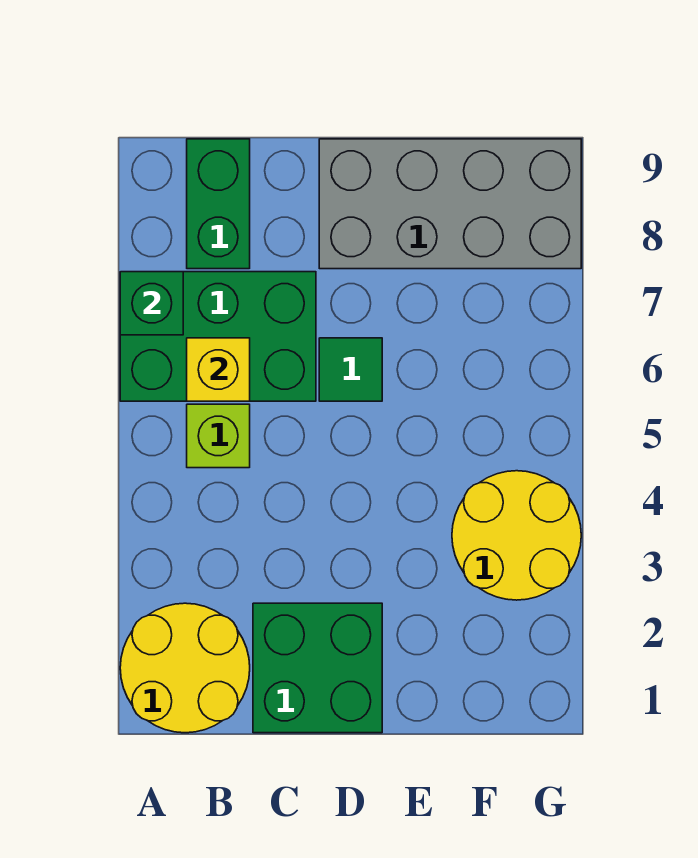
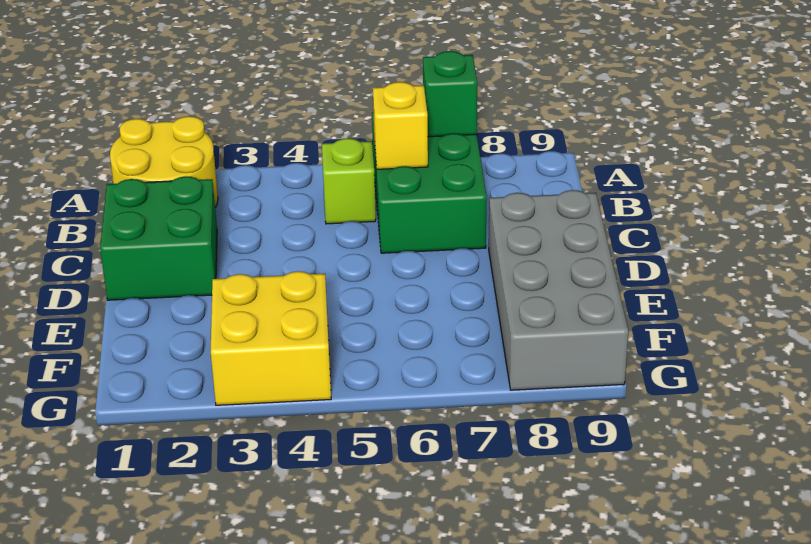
green brick B8:B9 level 1 -> none
green tile D6 level 1 -> none
yellow round brick F3:G4 level 1 -> yellow brick F3:G4 level 1

